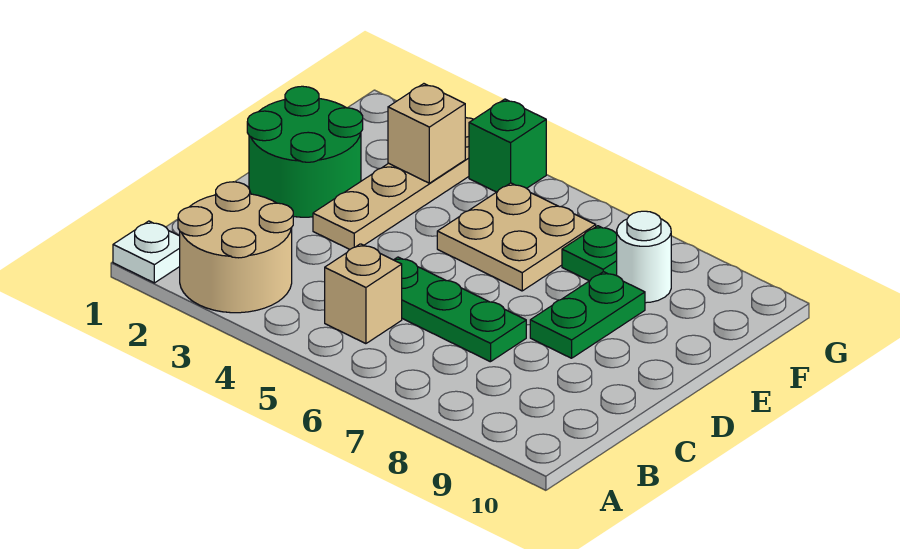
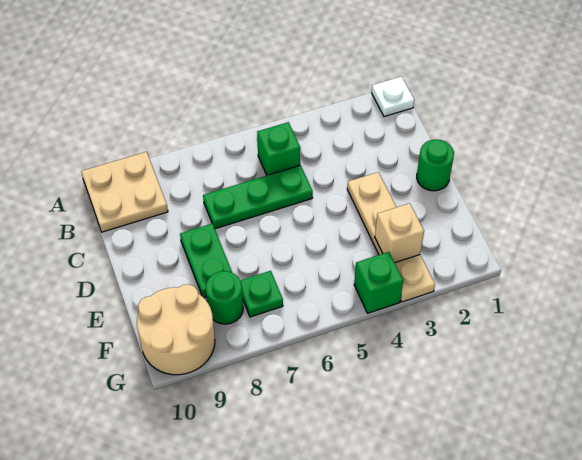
tan round brick A2:B3 level 1 -> tan round brick F9:G10 level 1
tan brick B5 level 1 -> green brick B5 level 1
green round brick D1:E2 level 1 -> green round brick D1 level 1
tan plate E5:F6 level 1 -> tan plate A9:B10 level 1
white round brick F8 level 1 -> green round brick F8 level 1

